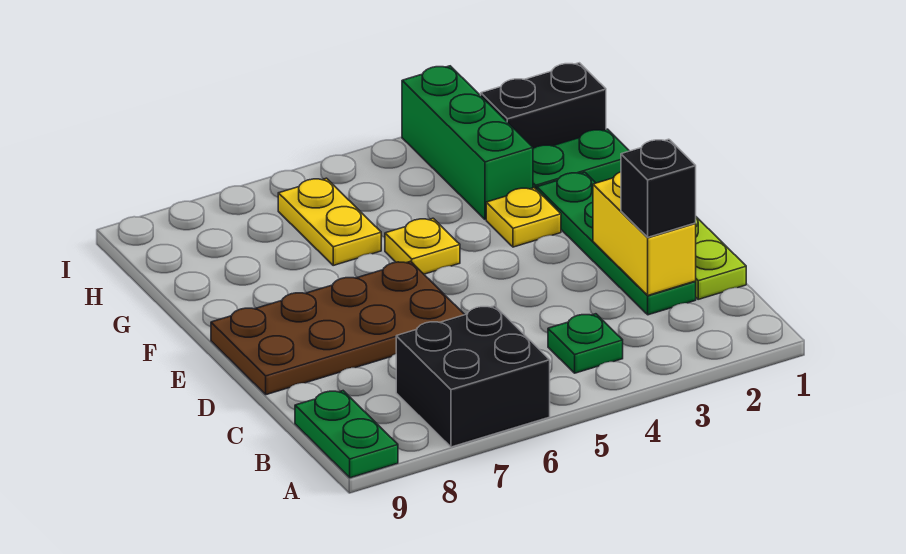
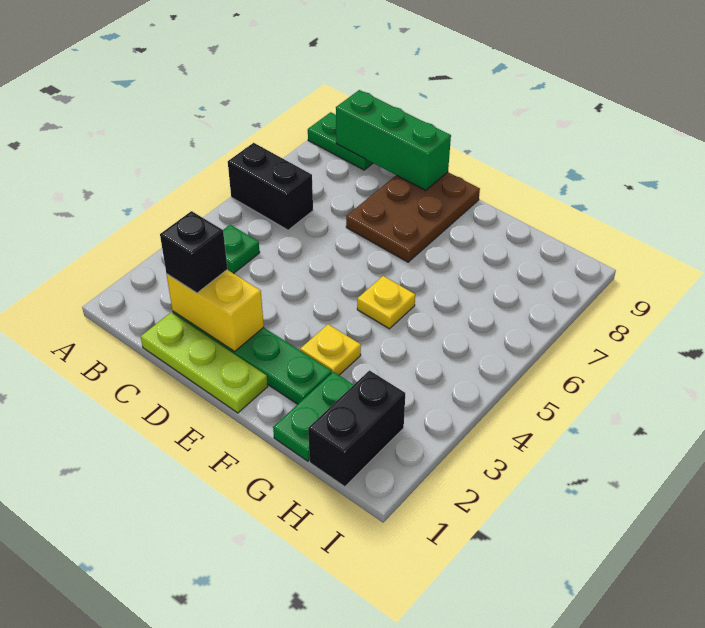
black brick A6:B7 level 1 -> black brick A6:B6 level 1
brown plate D6:E9 level 1 -> brown plate D7:E9 level 1
green brick G3:I3 level 1 -> green brick B9:D9 level 2
yellow plate G6:H6 level 1 -> none

